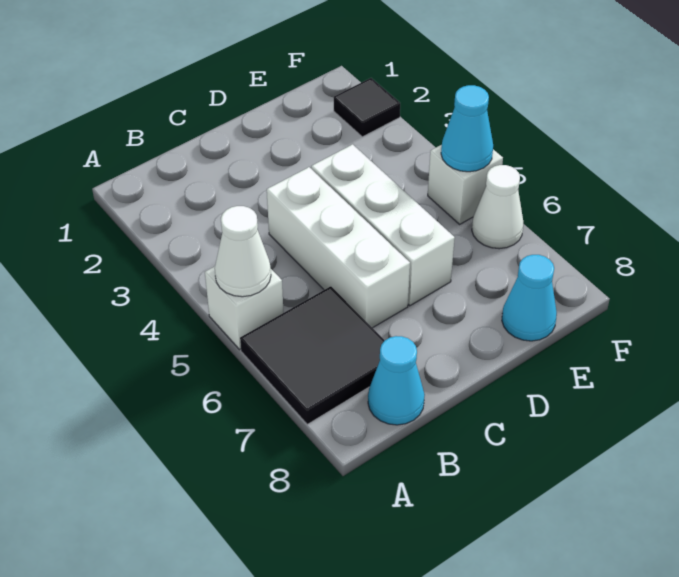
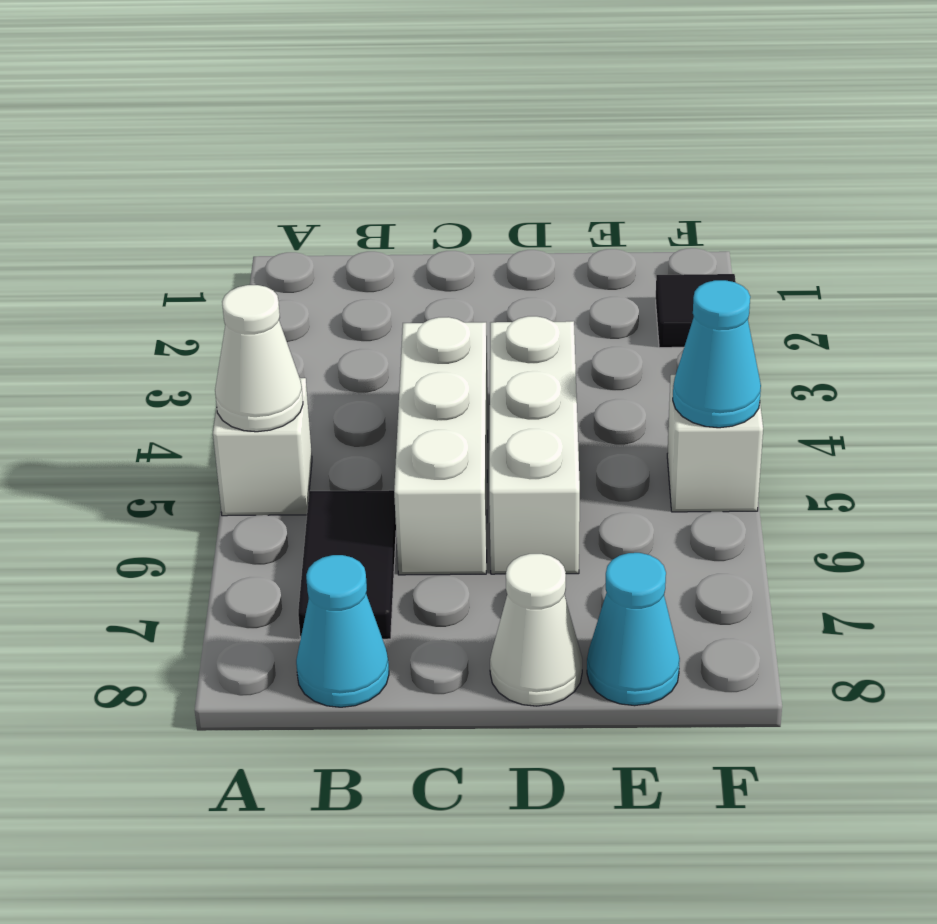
black tile A6:B7 level 1 -> black tile B6:B7 level 1
white cone F6 level 1 -> white cone D8 level 1

